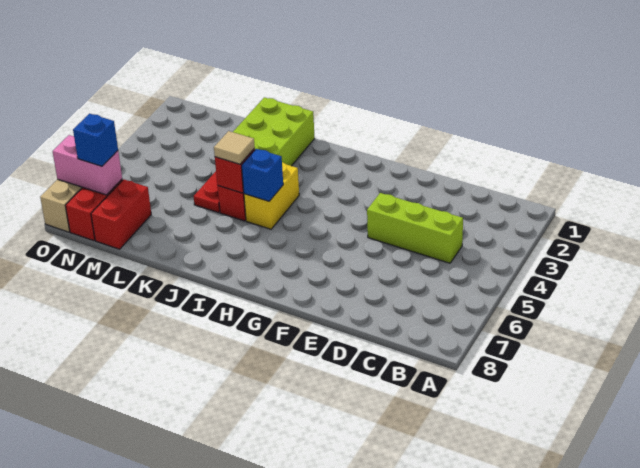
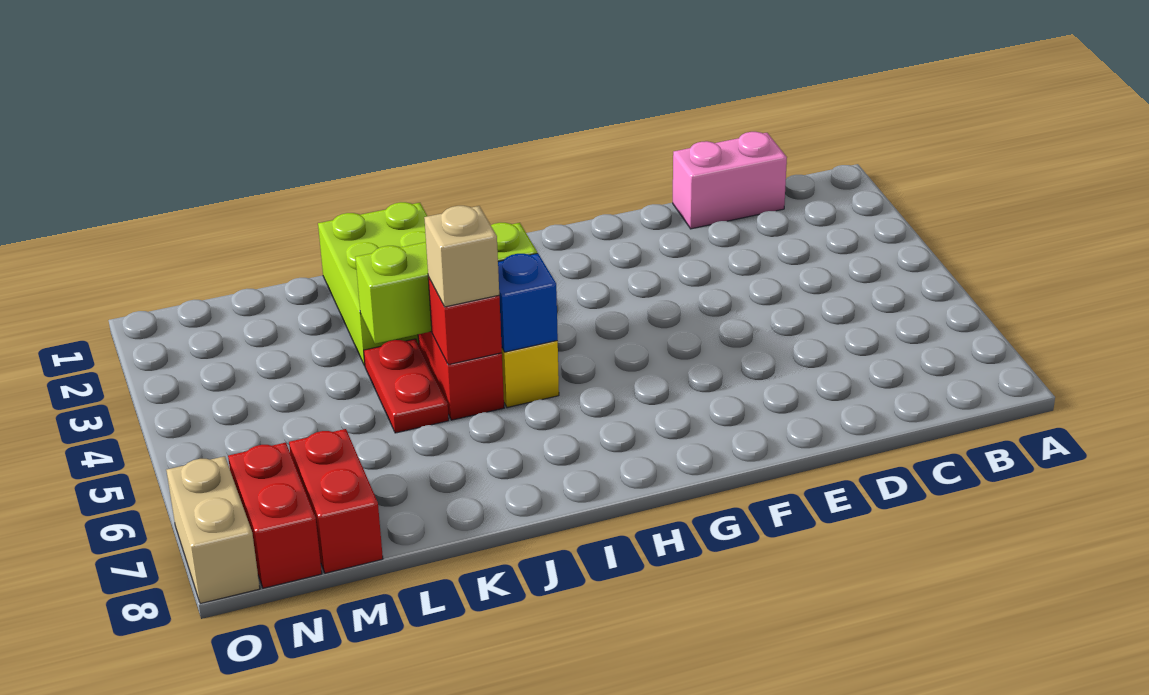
lime brick C4:E4 level 1 -> lime brick I4:K4 level 2
tan tile J5 level 3 -> tan brick J5 level 3
pink brick N7:O7 level 2 -> pink brick C1:D1 level 1
blue brick N7 level 3 -> none

